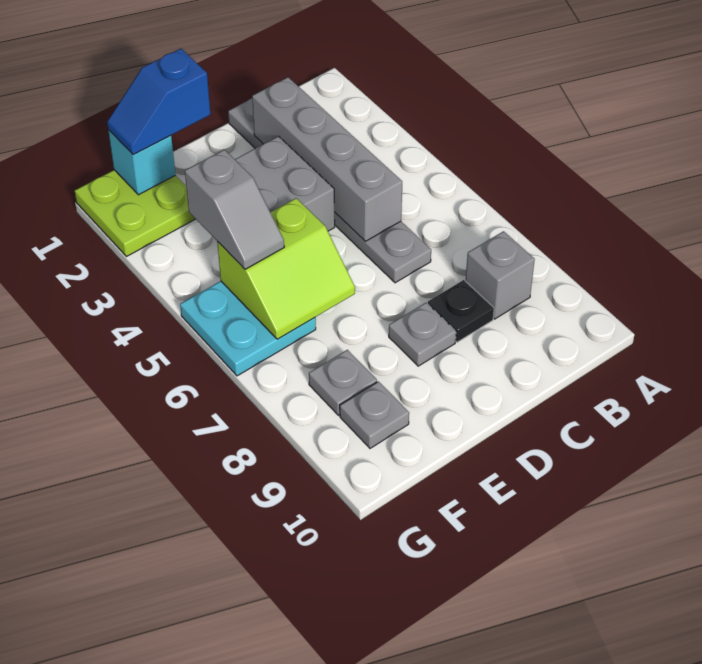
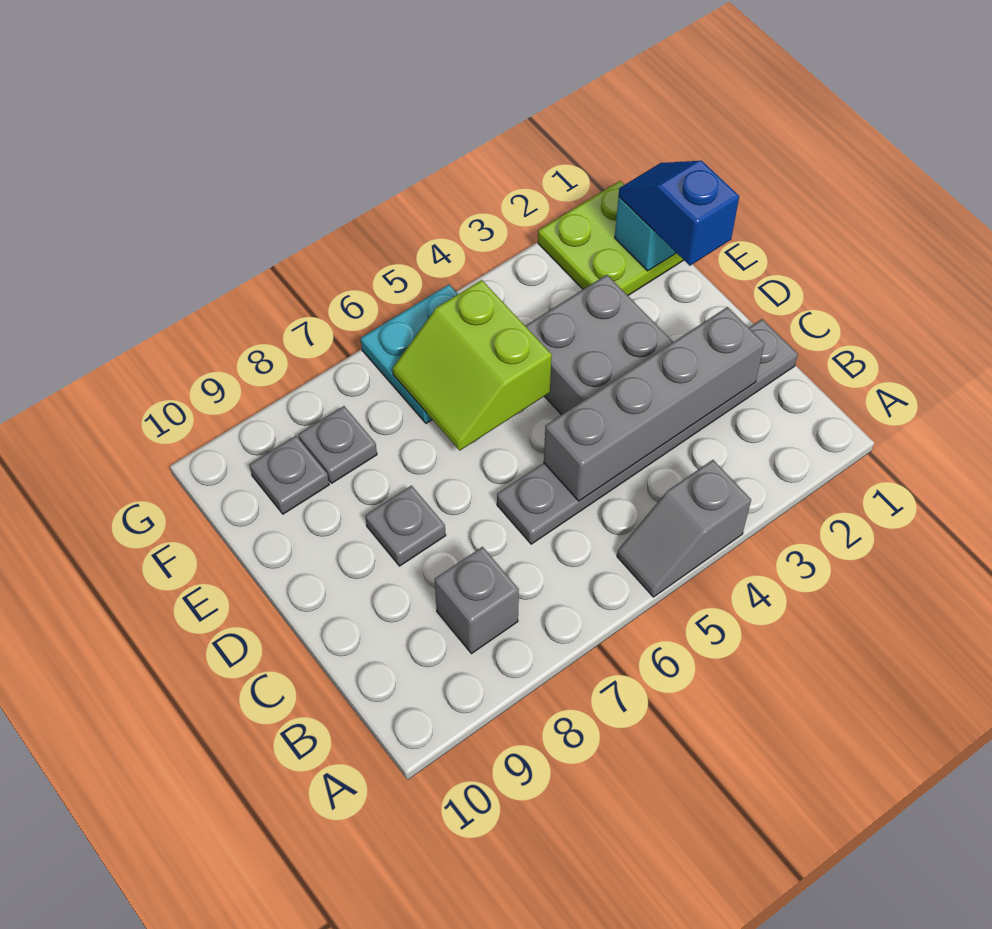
black plate C8 level 1 -> none
grey slope F4:F5 level 3 top 4 -> grey slope A4:A5 level 1 top 4

